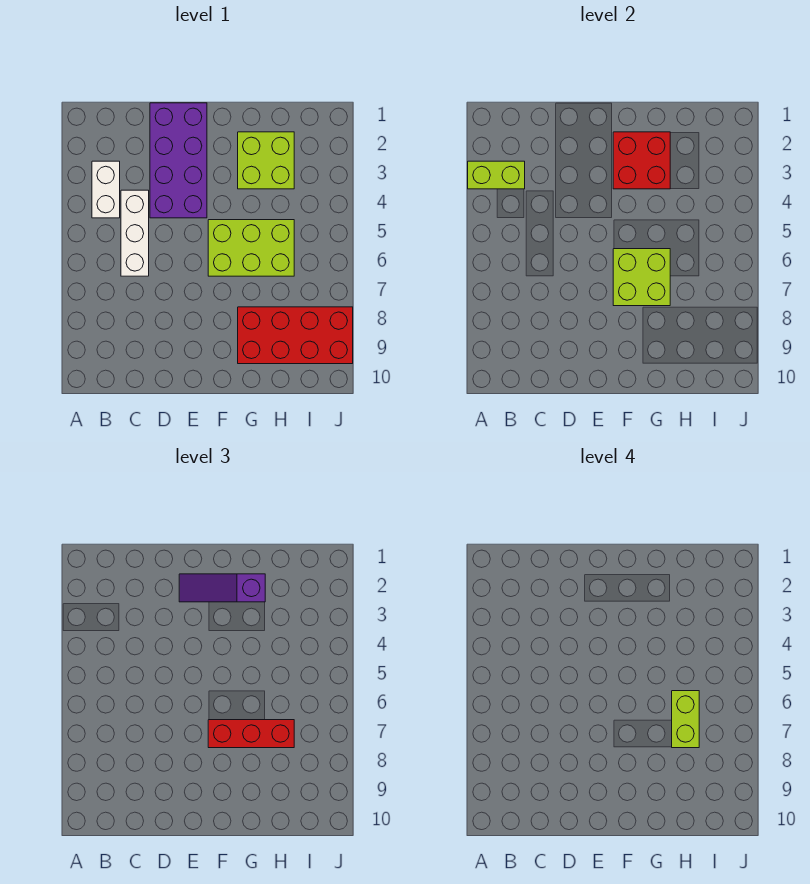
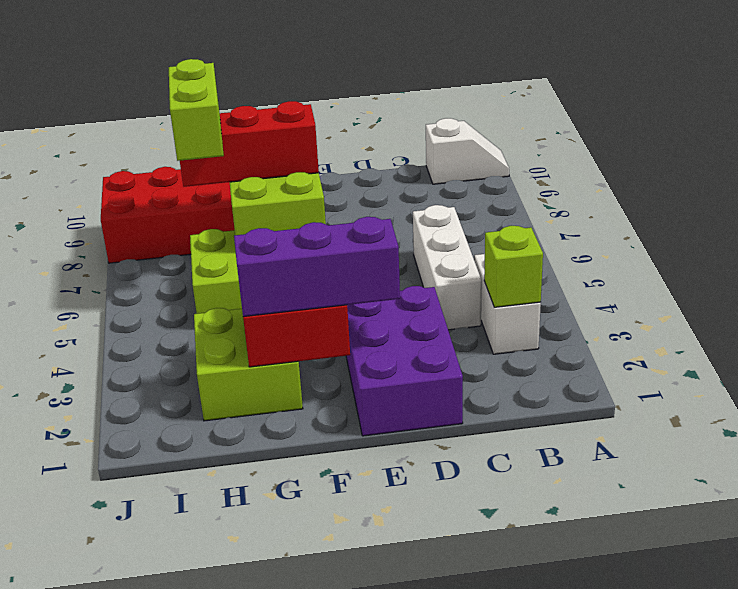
lime brick A3:B3 level 2 -> lime brick B3 level 2
none -> white slope A10:B10 level 1 top B
purple brick D1:E4 level 1 -> purple brick D1:E3 level 1
purple slope E2:G2 level 3 top G -> purple brick E2:G2 level 3

